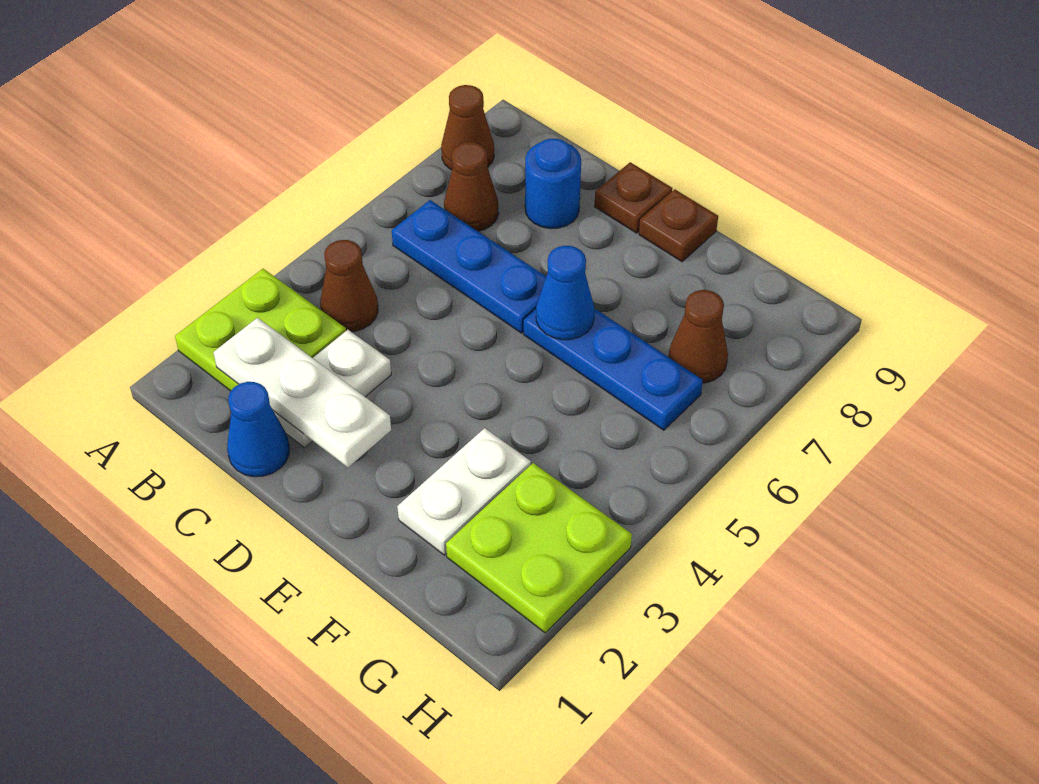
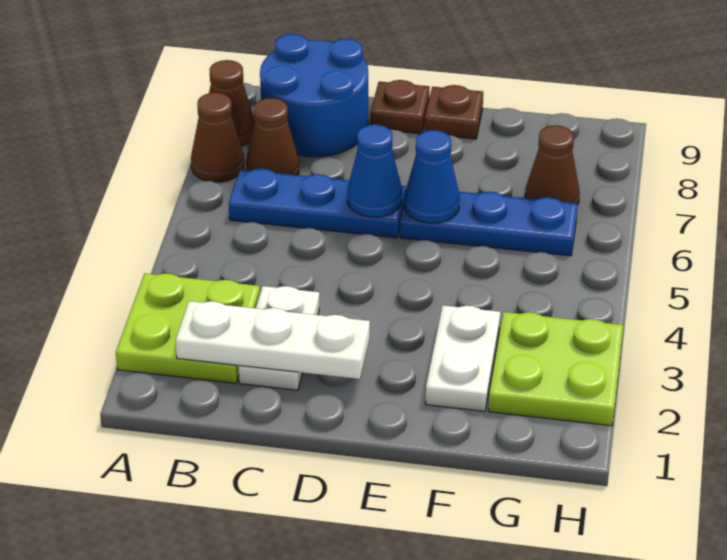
brown cone B4 level 1 -> brown cone A7 level 1
blue cone C1 level 1 -> blue cone D6 level 2
blue round brick C8 level 1 -> blue round brick B8:C9 level 1

